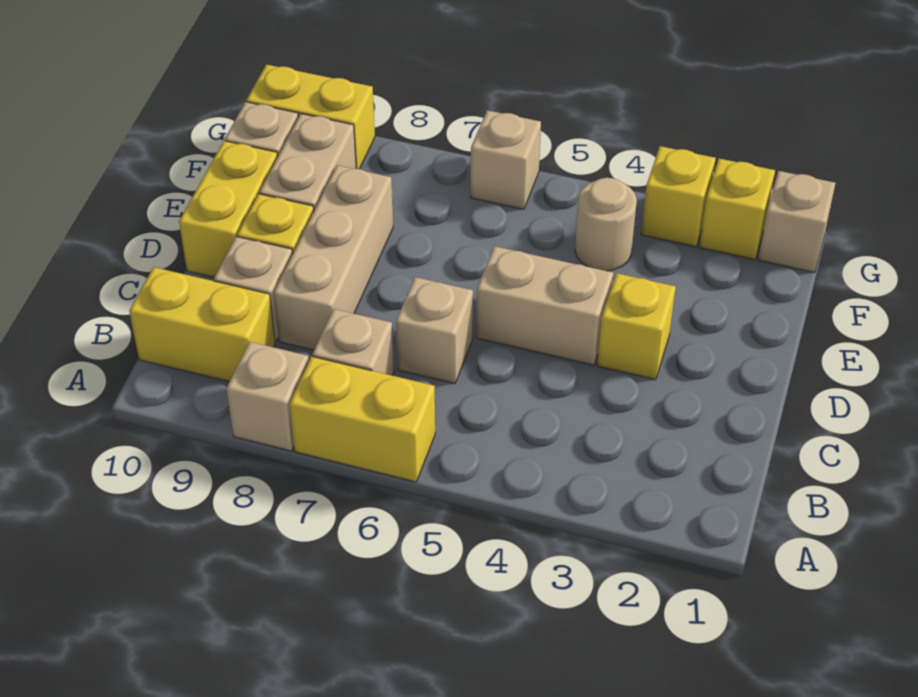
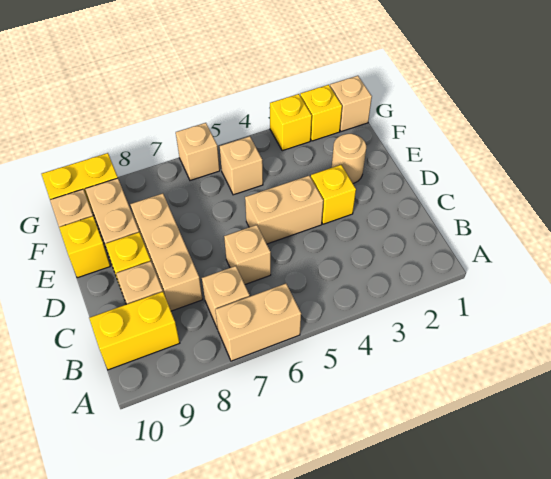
yellow brick A6:A7 level 1 -> tan brick A6:A7 level 1
tan brick A8 level 1 -> tan brick F5 level 1
yellow brick D10:E10 level 1 -> yellow brick E10 level 1
tan round brick F4 level 1 -> tan round brick E2 level 1

